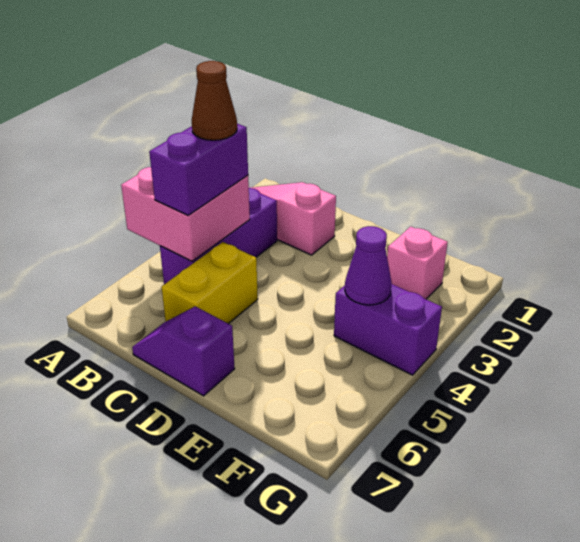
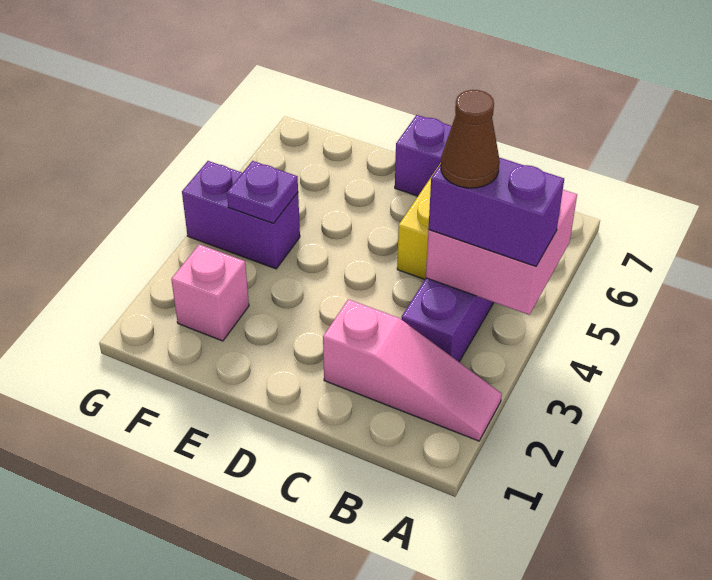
purple brick B4:B5 level 3 -> purple brick A4:B4 level 3
purple cone F4 level 2 -> purple plate F4 level 2

